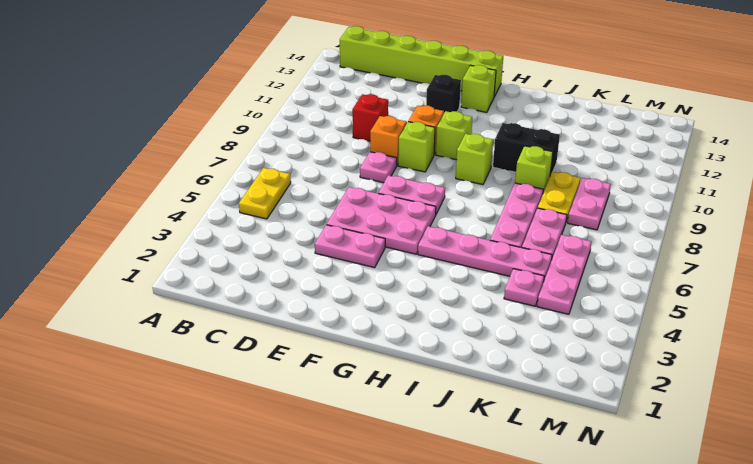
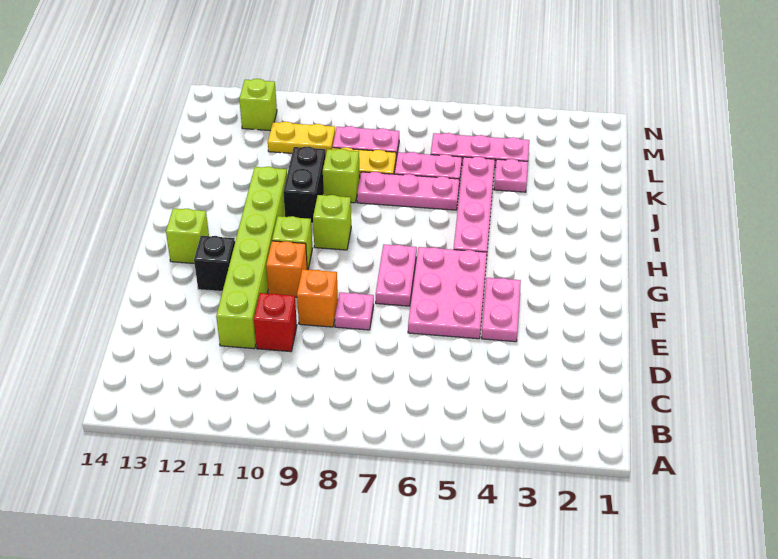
yellow plate B5:B6 level 1 -> yellow plate L10:L11 level 1
lime brick B14:G14 level 1 -> lime brick D11:I11 level 1
lime brick F9 level 1 -> lime brick M12 level 1

